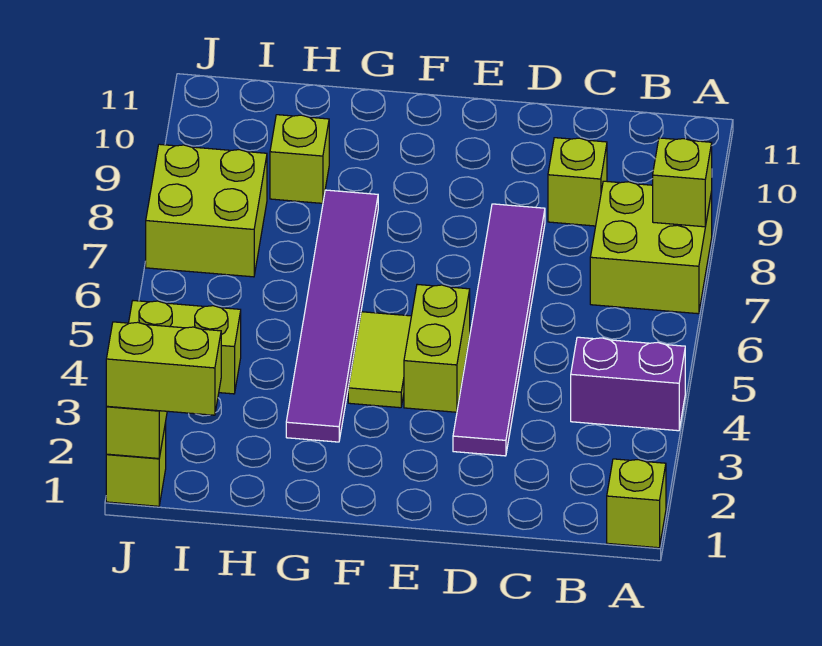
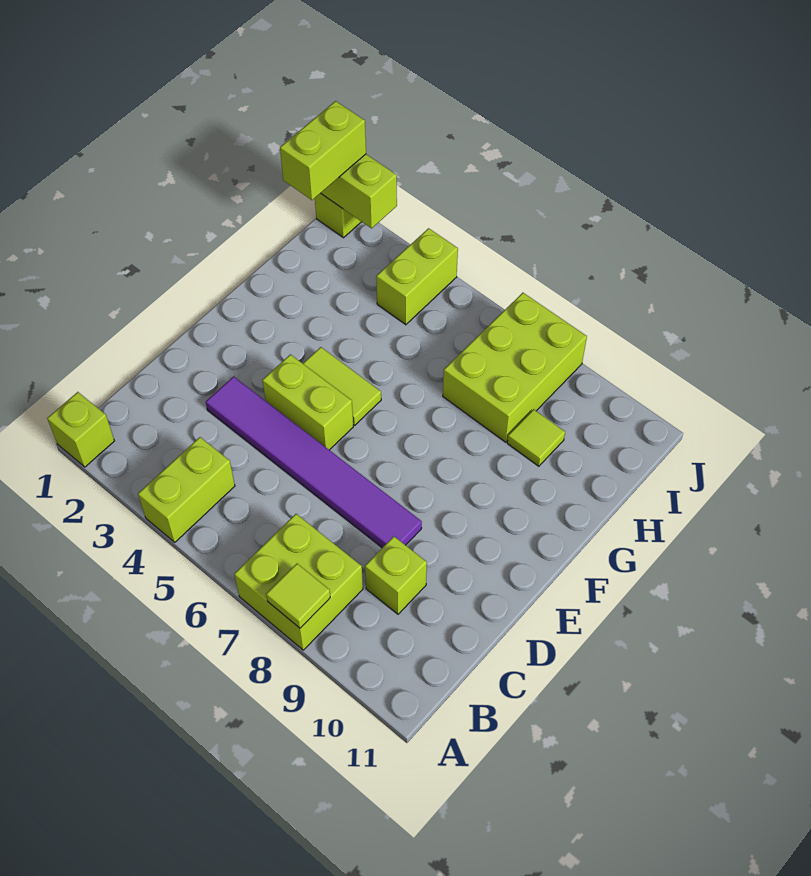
purple brick A4:B4 level 1 -> lime brick A4:B4 level 1
lime brick A8 level 2 -> lime tile A8 level 2
purple tile G3:G8 level 1 -> none
lime brick H9 level 1 -> lime tile H9 level 1
lime brick I7:J8 level 1 -> lime brick H7:J8 level 1

